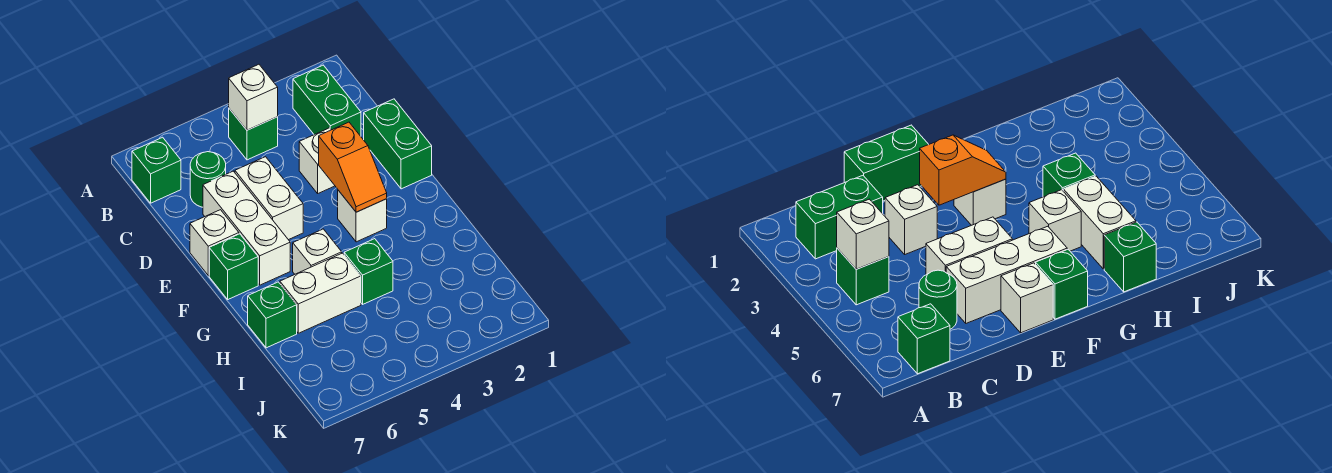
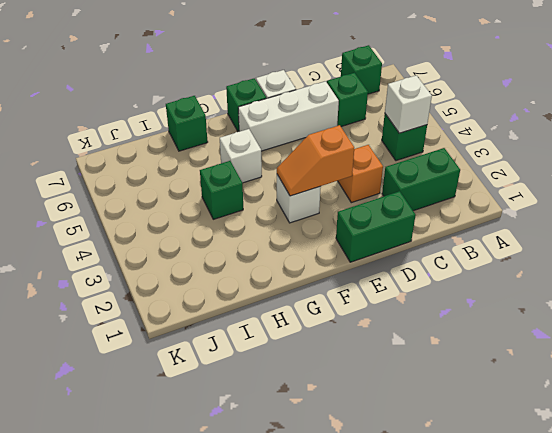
green round brick C6 level 1 -> green brick C6 level 1
white brick D3 level 1 -> orange brick D3 level 1
white brick D5:E5 level 1 -> none
white brick H5:H6 level 1 -> none

